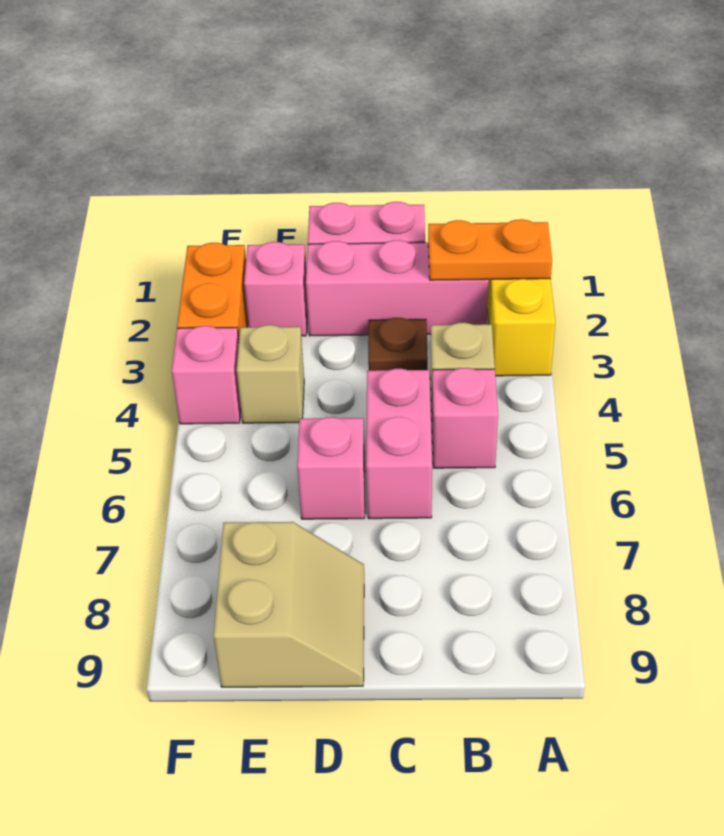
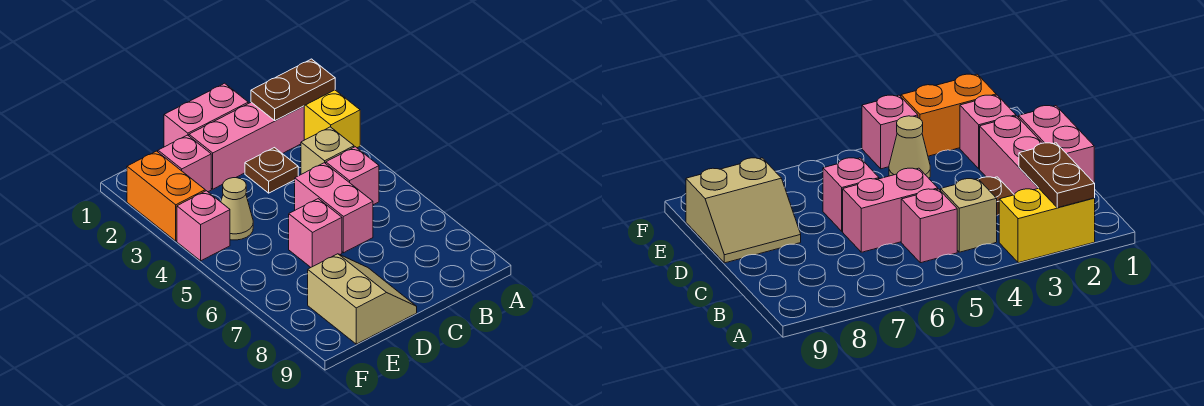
orange plate A2:B2 level 2 -> brown plate A2:B2 level 2
tan brick E4 level 1 -> tan cone E4 level 1

